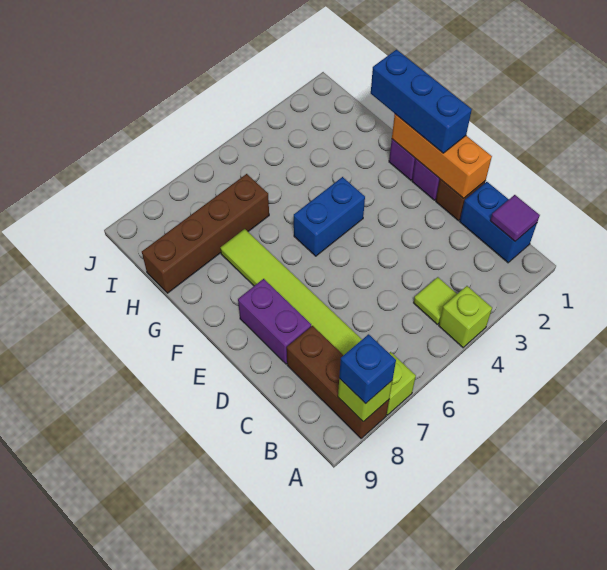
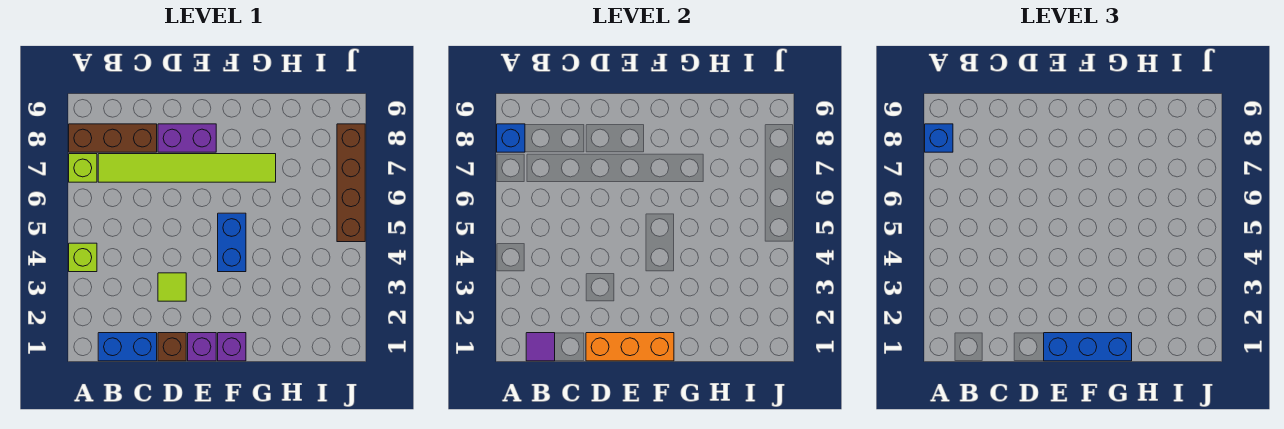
lime brick A8 level 2 -> blue brick A8 level 2
lime tile B4 level 1 -> lime tile D3 level 1
brown brick H6:H9 level 1 -> brown brick J5:J8 level 1

